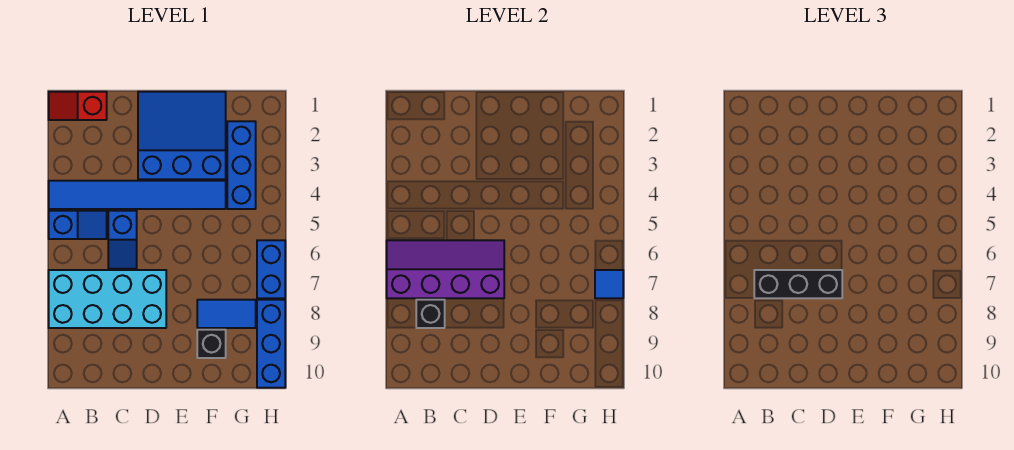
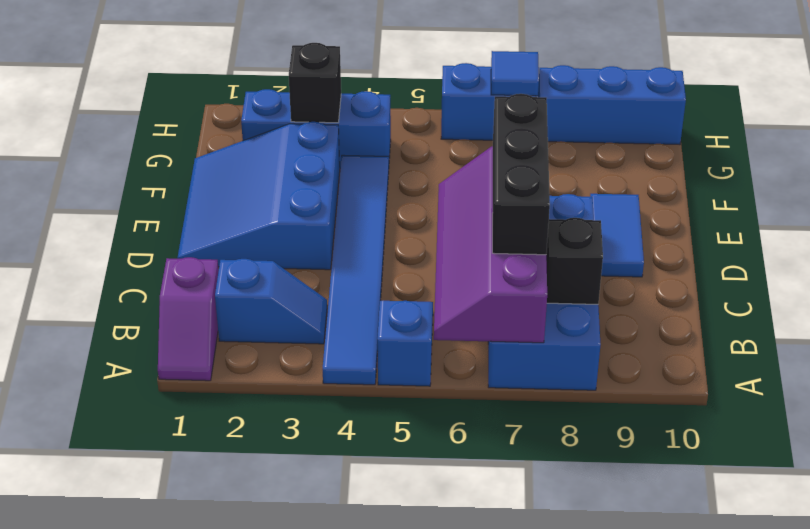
red slope A1:B1 level 1 top B -> purple slope A1:B1 level 1 top B
cyan brick A7:D8 level 1 -> blue brick A7:D8 level 1
blue slope C5:C6 level 1 top 5 -> blue slope B2:B3 level 1 top 2
blue tile F8:G8 level 1 -> blue tile D9:E9 level 1
black brick F9 level 1 -> black brick G3 level 2

